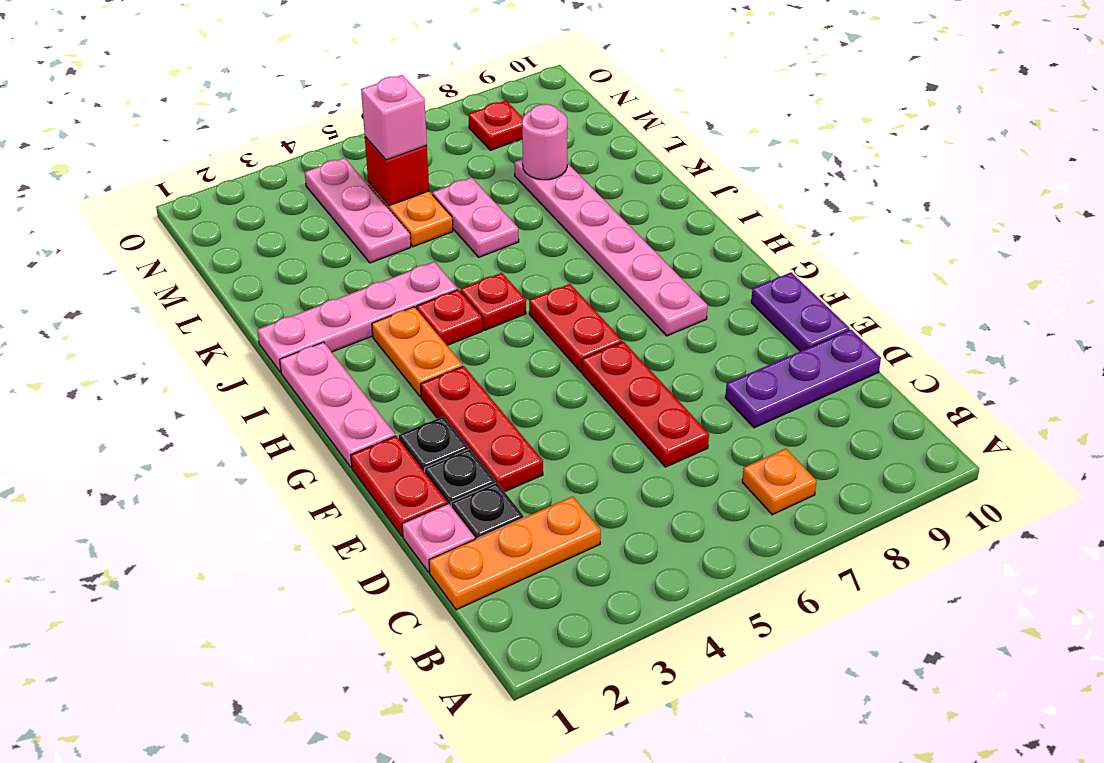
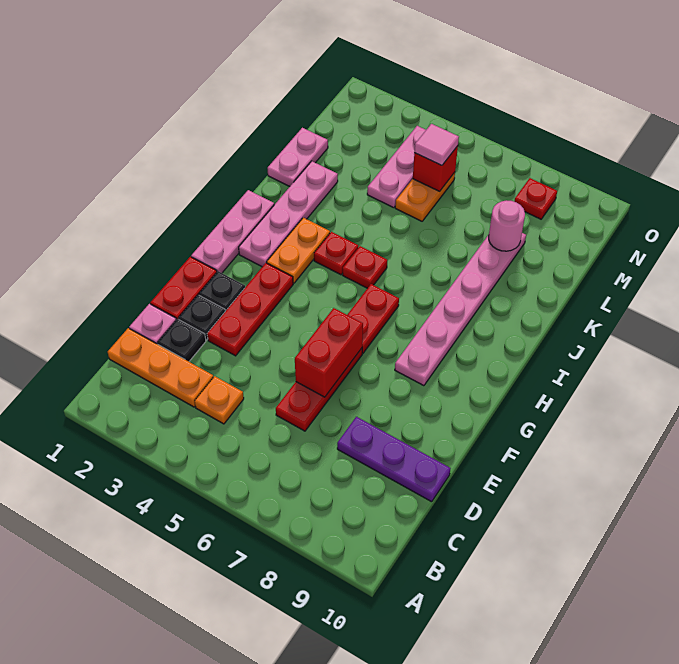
orange plate B7 level 1 -> orange plate C4 level 1
none -> red brick E6:F6 level 2
purple plate E10:F10 level 1 -> none
pink plate J1:J4 level 1 -> pink plate H2:K2 level 1
pink plate K6:L6 level 1 -> pink plate K1:L1 level 1
pink brick M5 level 3 -> pink tile M5 level 3

